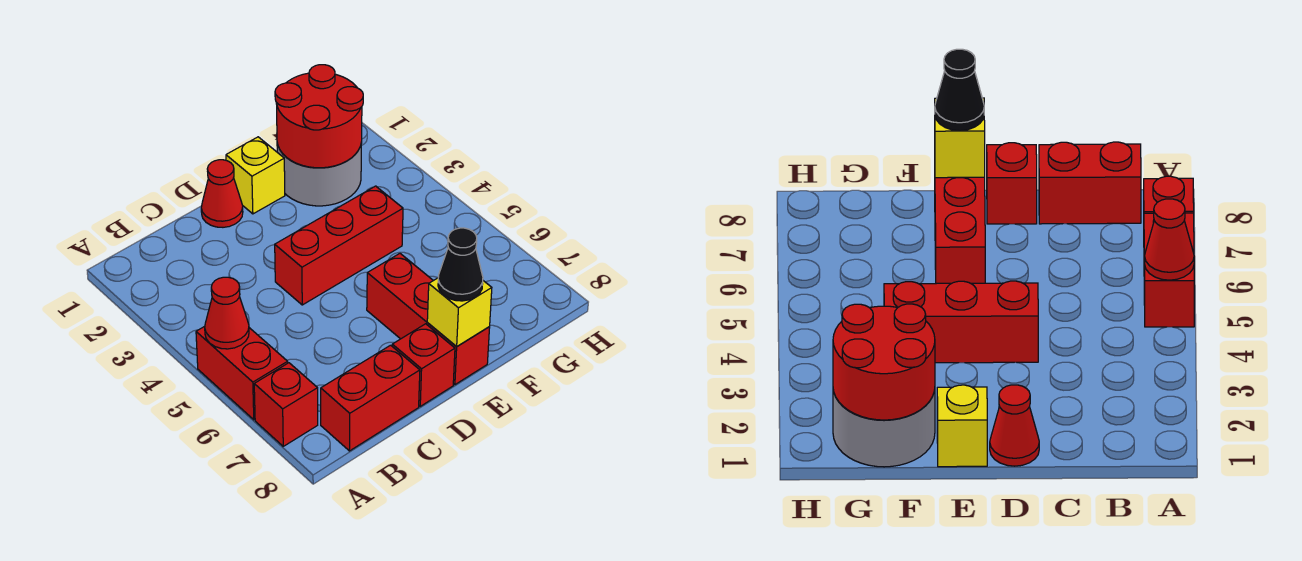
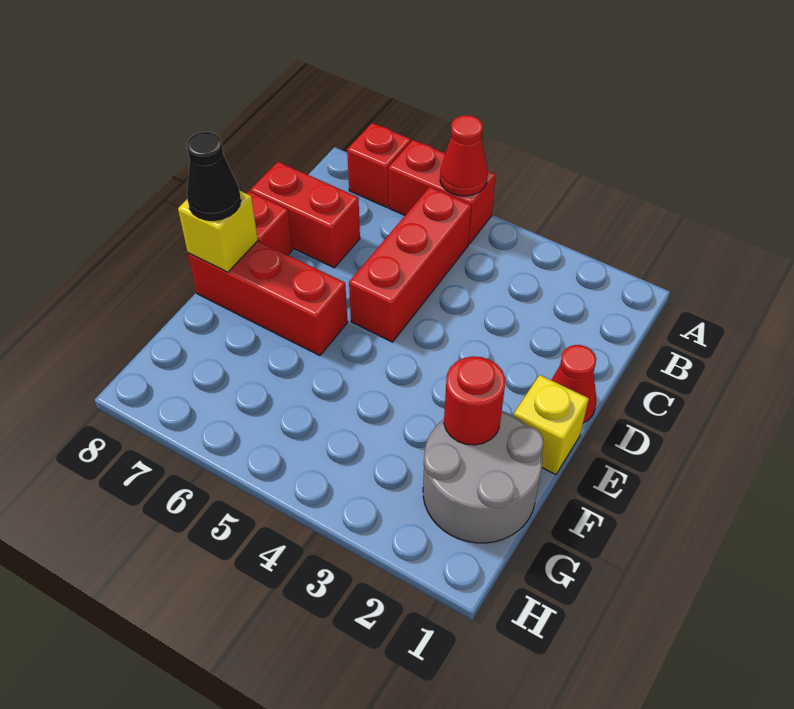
red brick B8:C8 level 1 -> red brick C7:C8 level 1
red brick D4:F4 level 1 -> red brick B5:D5 level 1
red round brick F1:G2 level 2 -> red round brick F2 level 2

